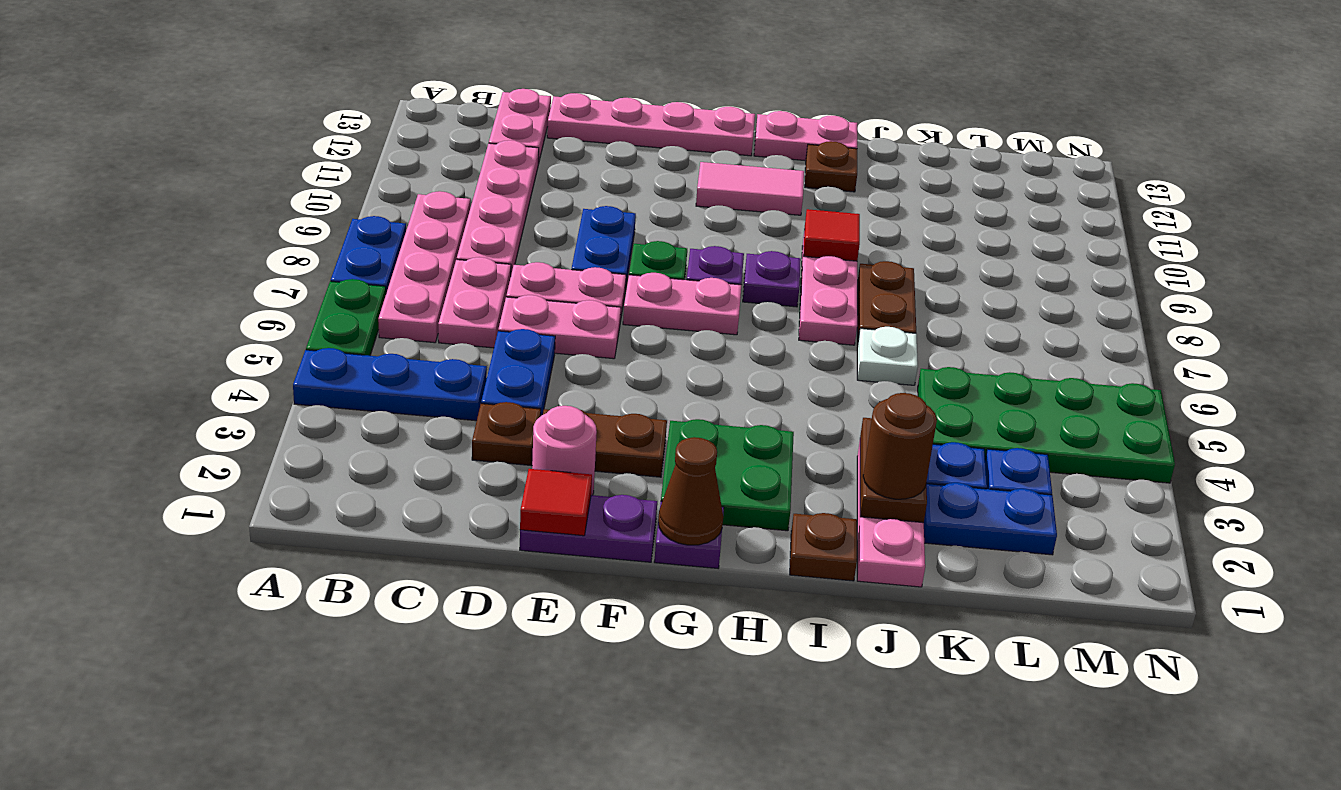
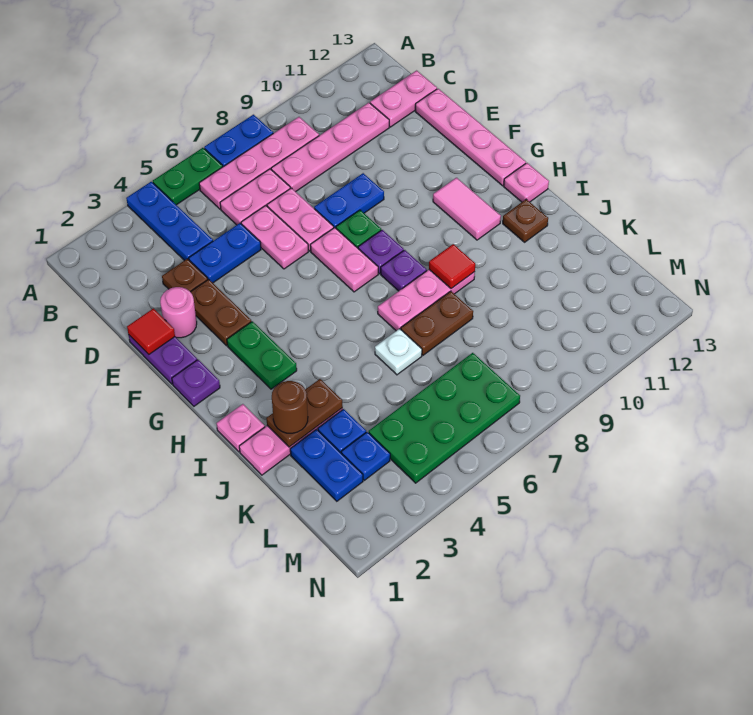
brown cone G1 level 2 -> none
green plate G2:H3 level 1 -> green plate G3:H3 level 1
pink plate H13:I13 level 1 -> pink plate H13 level 1
brown plate I1 level 1 -> pink plate I1 level 1
green plate K4:N5 level 1 -> green plate L4:M7 level 1

